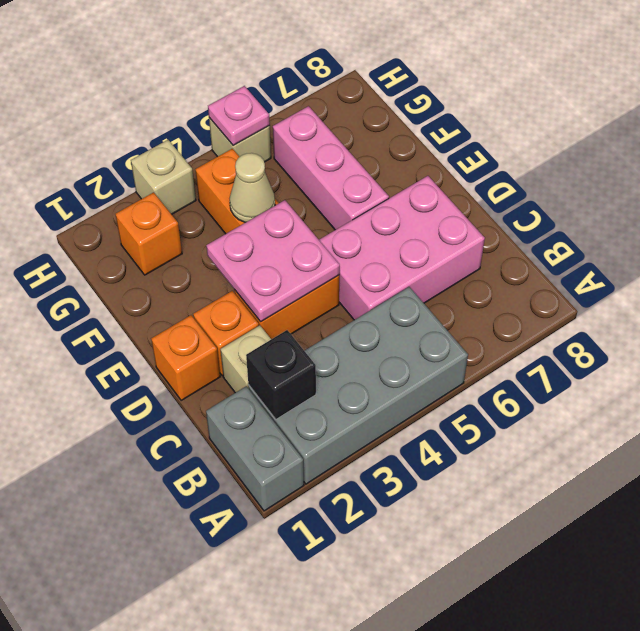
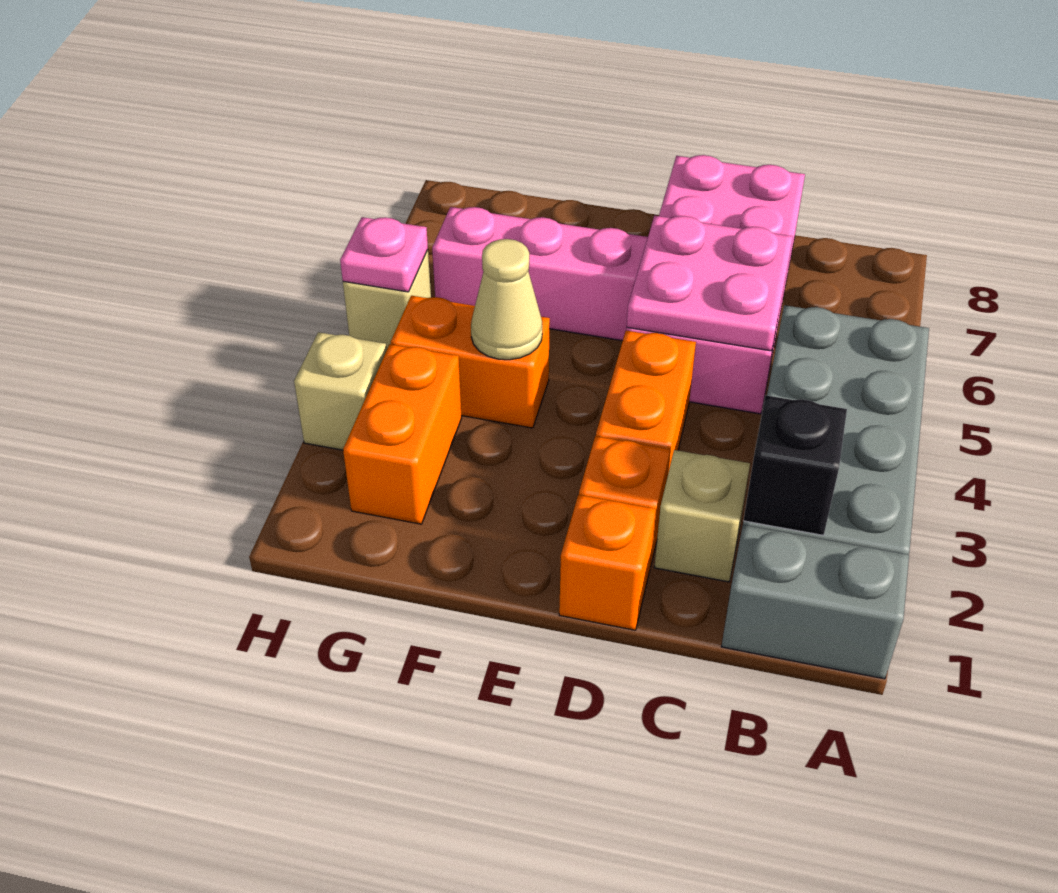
pink brick C5:D7 level 1 -> pink brick C5:D8 level 1
pink plate D3:E4 level 2 -> pink plate C5:D6 level 2
orange brick G2 level 1 -> orange brick G2:G3 level 1

